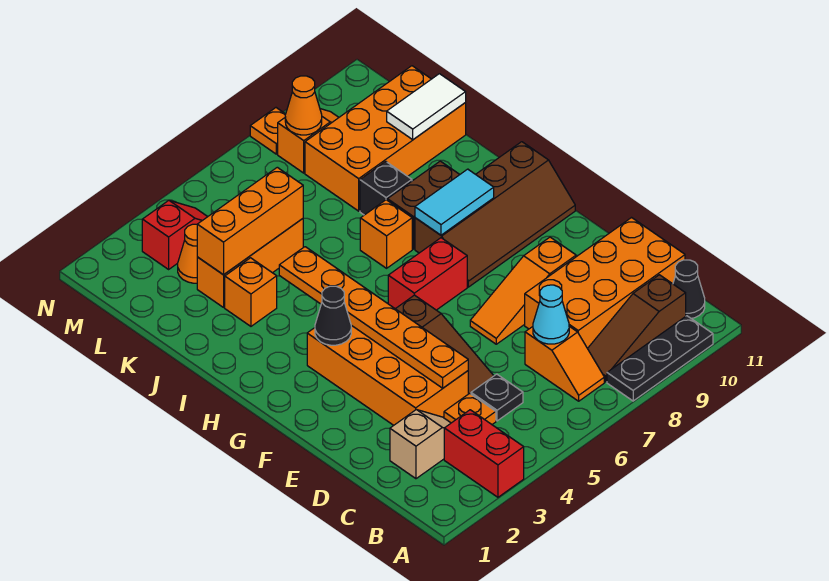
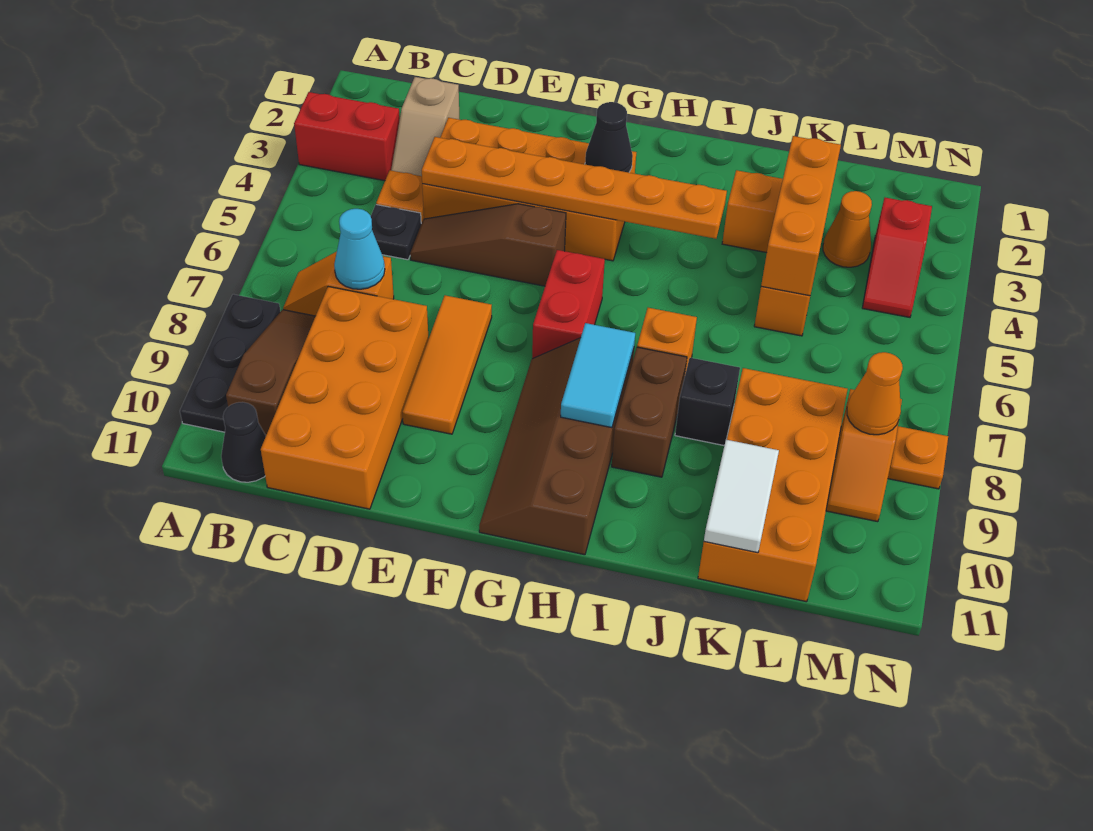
orange slope E7:E9 level 1 top 9 -> orange tile E7:E9 level 1

